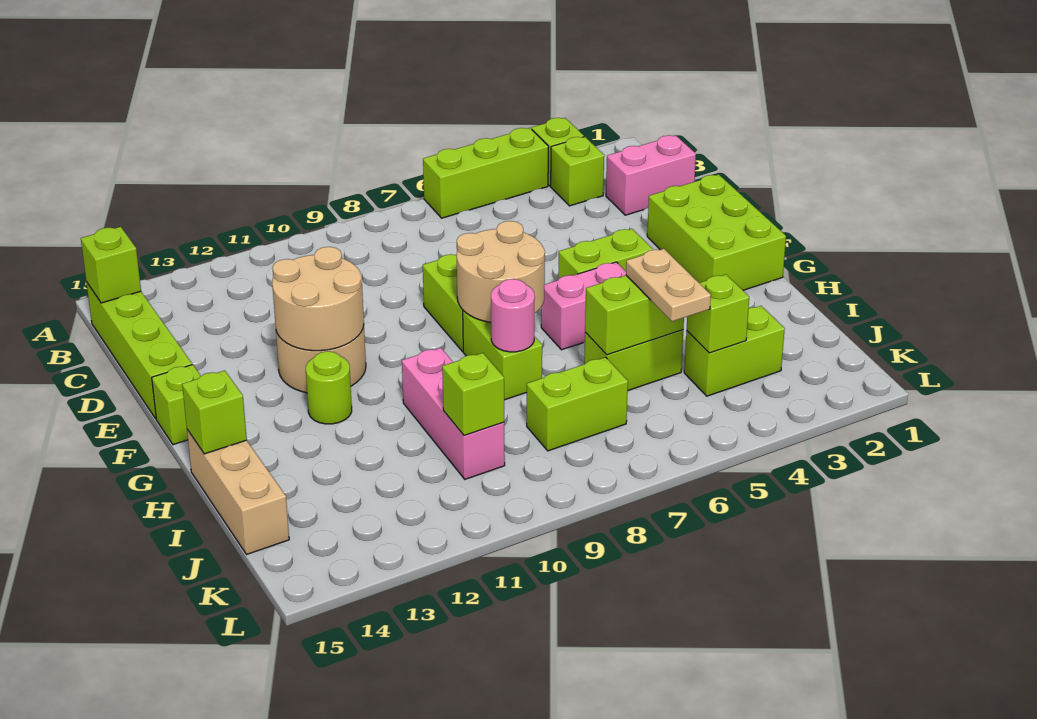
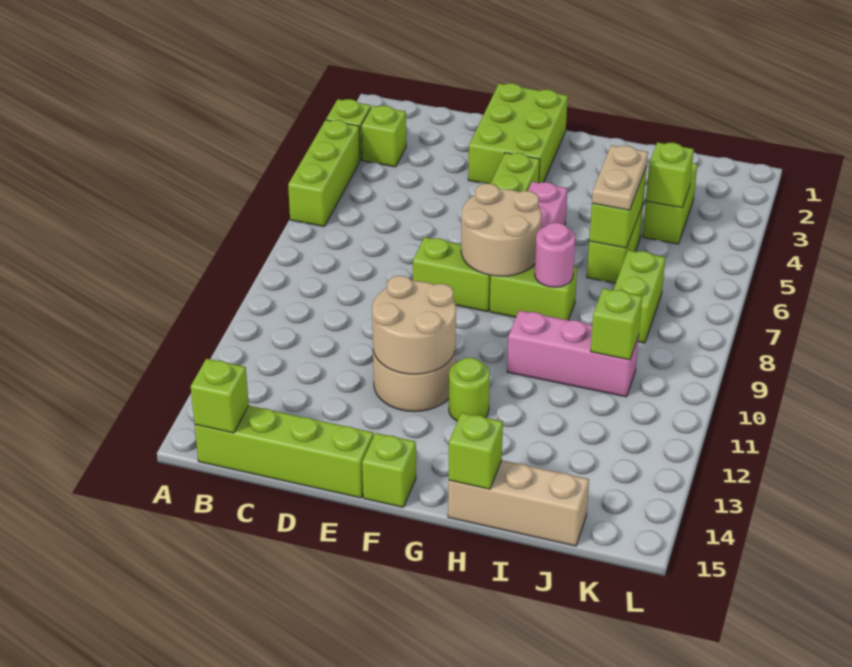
pink brick C1:C2 level 1 -> none
lime brick E1:G2 level 1 -> lime brick E1:F3 level 1
tan plate I5:J5 level 3 -> tan plate I5:I6 level 3

